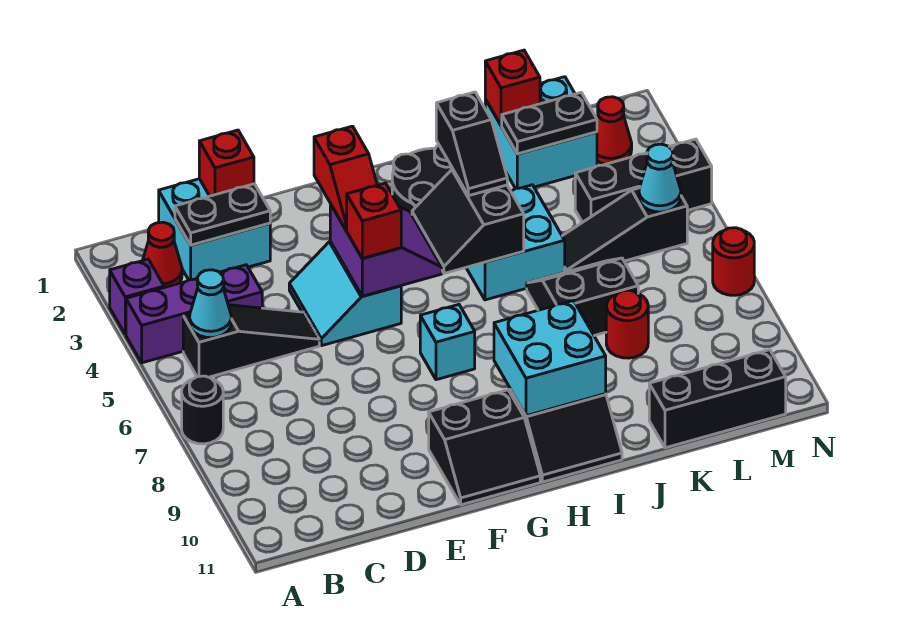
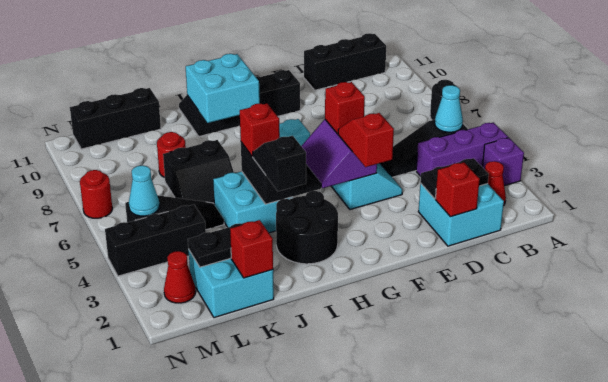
none -> black brick B11:D11 level 1
none -> red brick I5 level 3

